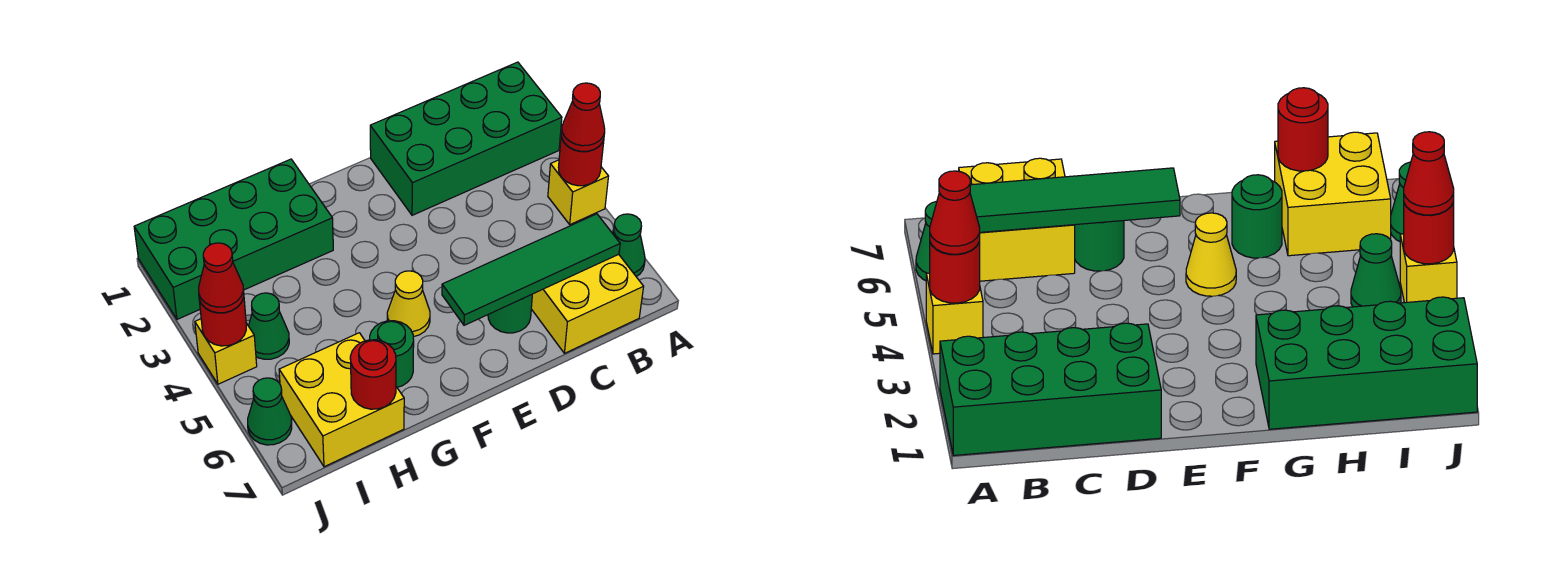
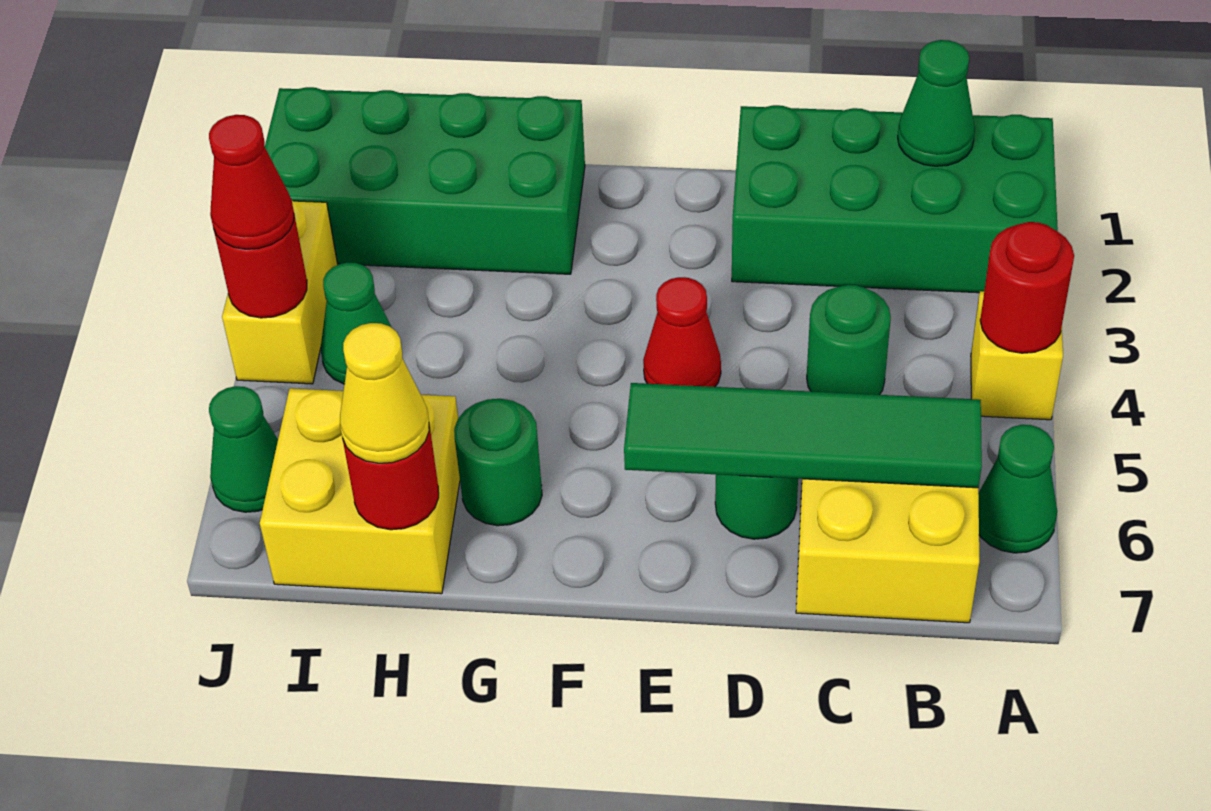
red cone A4 level 3 -> red cone E4 level 1
none -> green cone B1 level 2
none -> green round brick C4 level 1
yellow cone F5 level 1 -> yellow cone H7 level 3
yellow brick J4 level 1 -> yellow brick J3:J4 level 1

